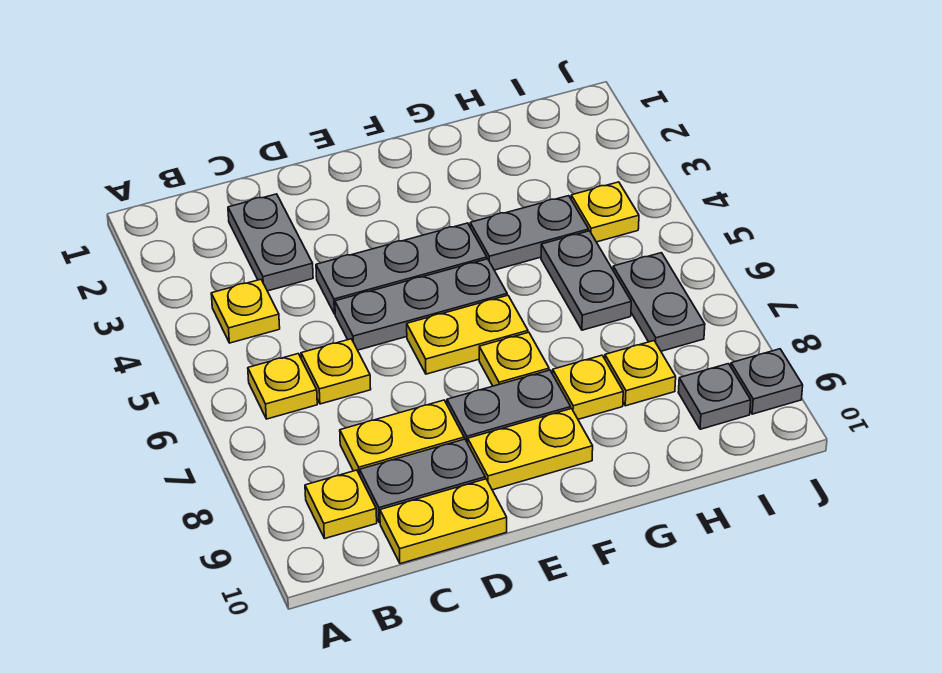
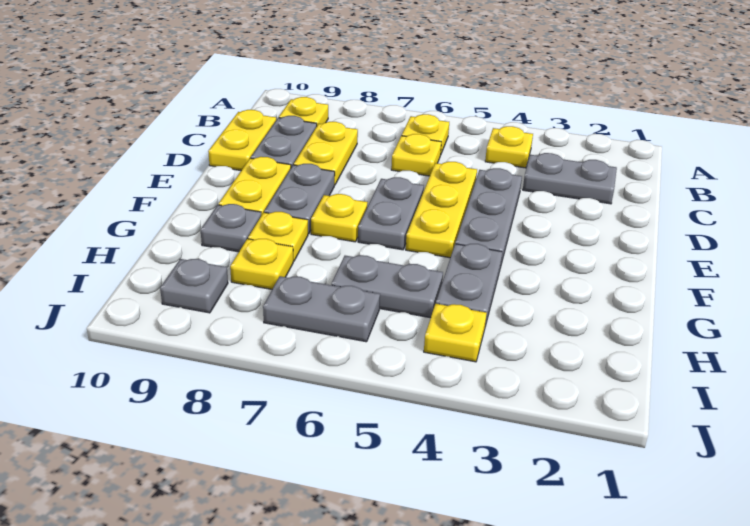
grey plate D5:F5 level 1 -> yellow plate D5:F5 level 1
yellow plate E6:F6 level 1 -> grey plate E6:F6 level 1
grey plate J9 level 1 -> grey plate G9 level 1

